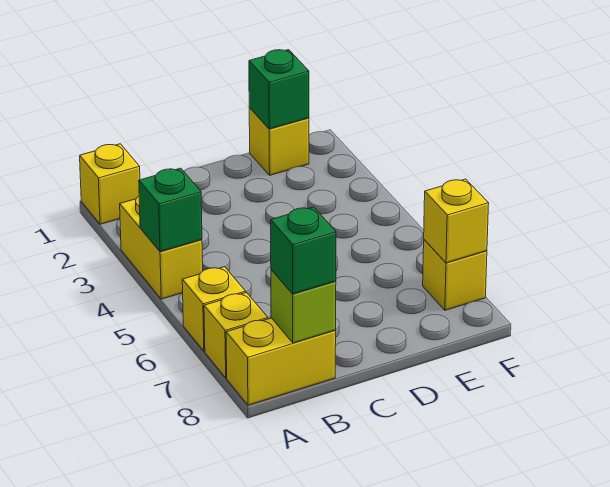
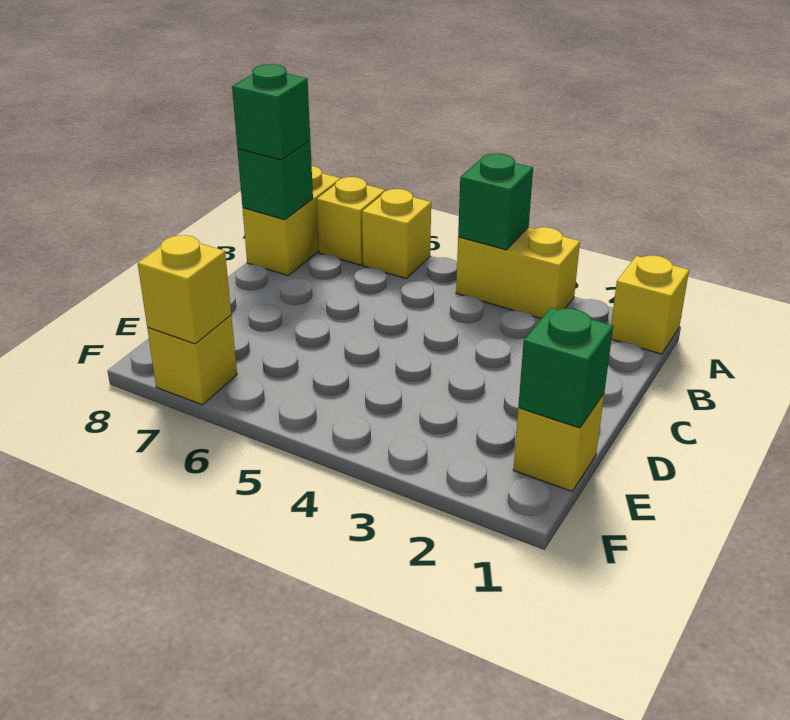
lime brick B8 level 2 -> green brick B8 level 2

